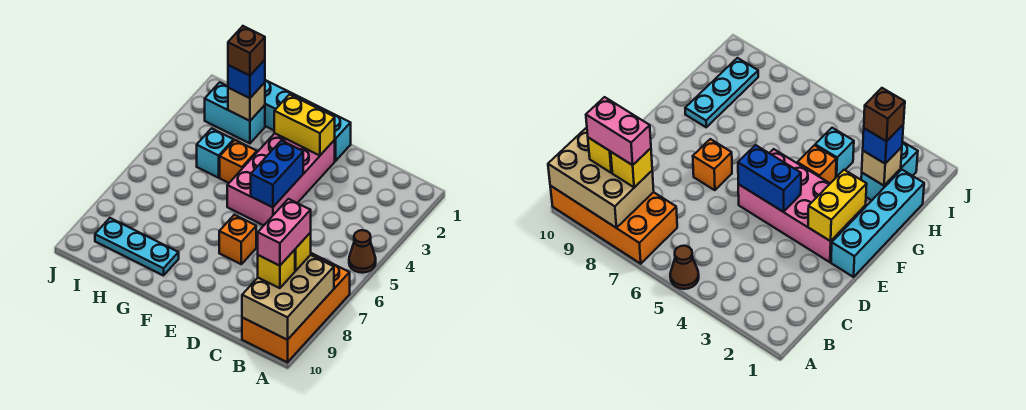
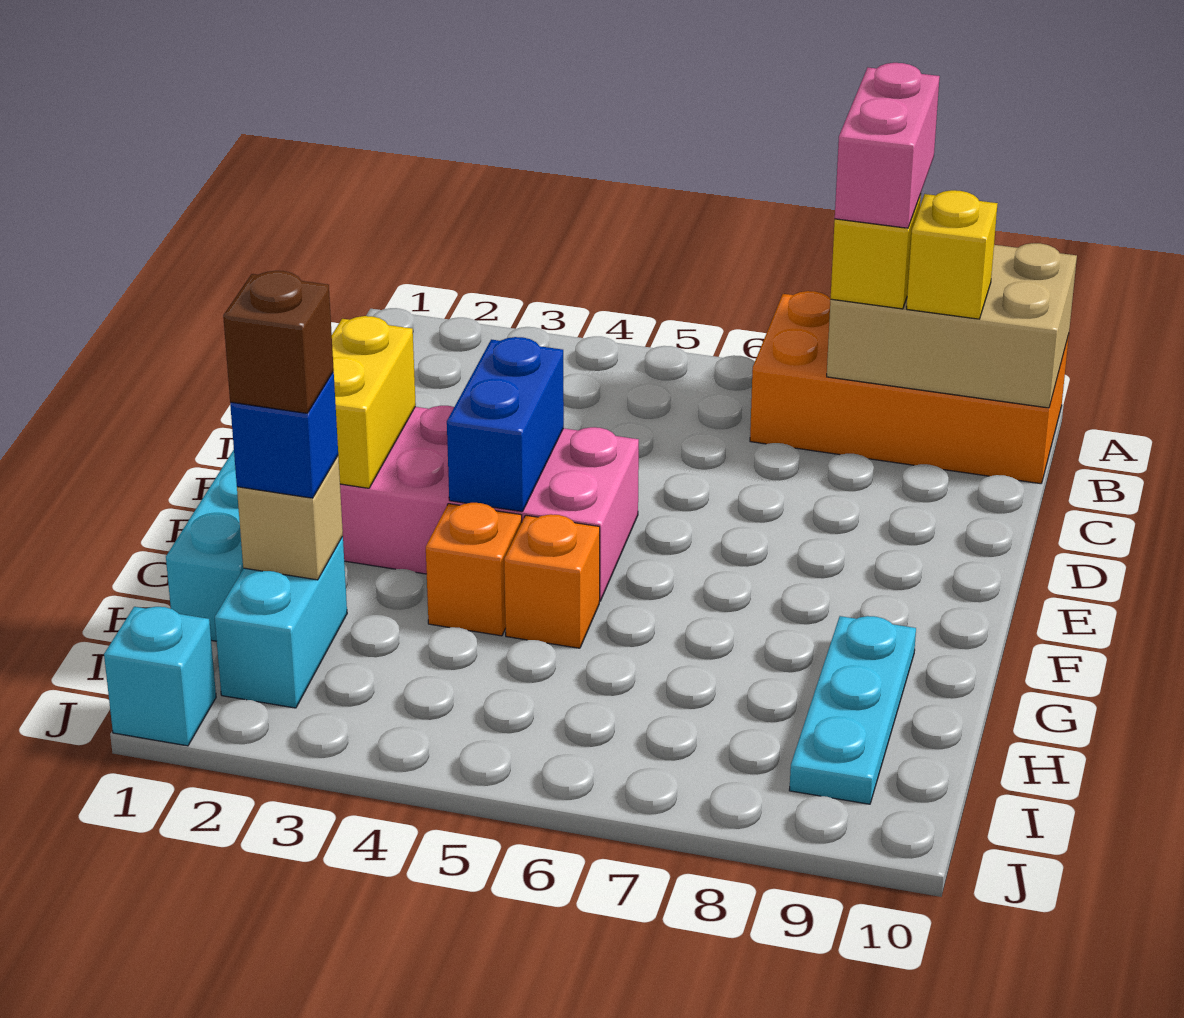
brown cone A5 level 1 -> none
pink brick B8:B9 level 4 -> pink brick A8:B8 level 4
blue brick E4:E5 level 2 -> blue brick E4:F4 level 2
orange brick E7 level 1 -> orange brick G5 level 1
cyan brick H4 level 1 -> cyan brick J1 level 1

